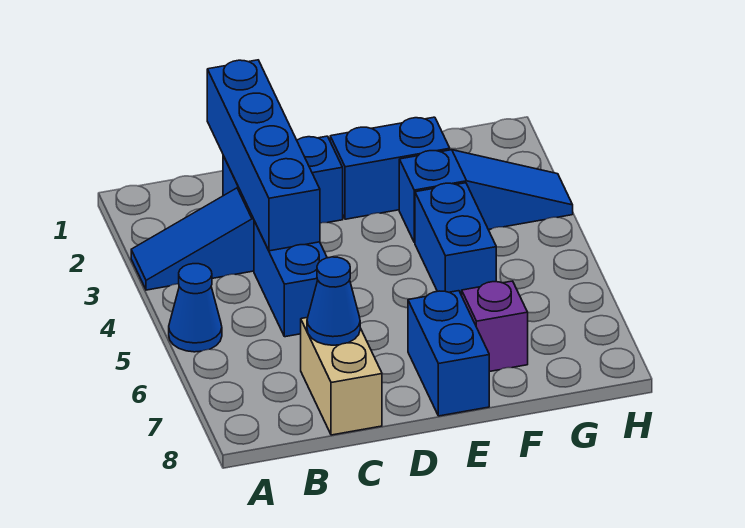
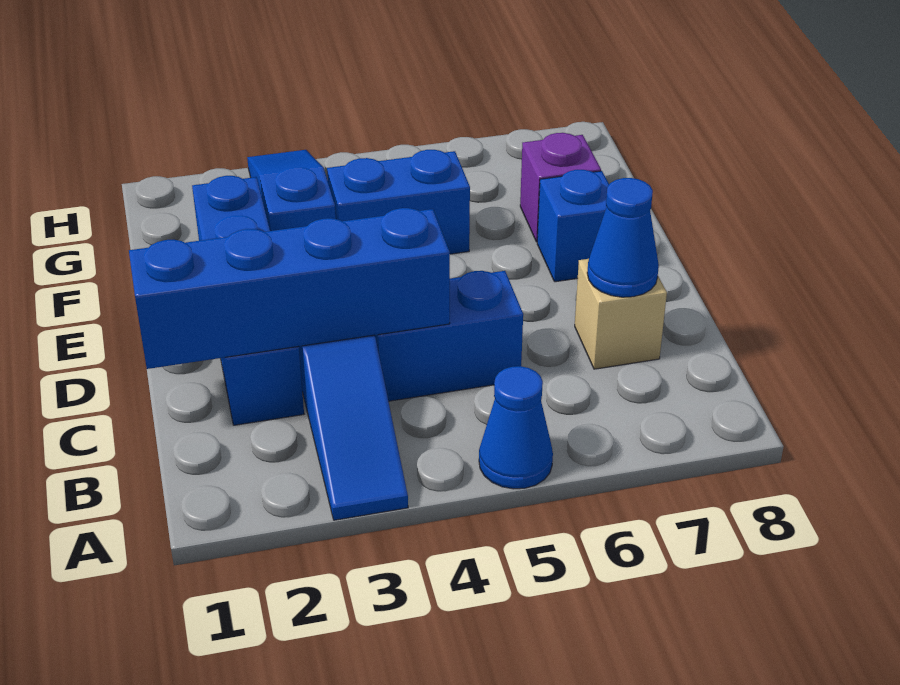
tan brick C7:C8 level 1 -> tan brick C7 level 1
blue brick E7:E8 level 1 -> blue brick E7 level 1

